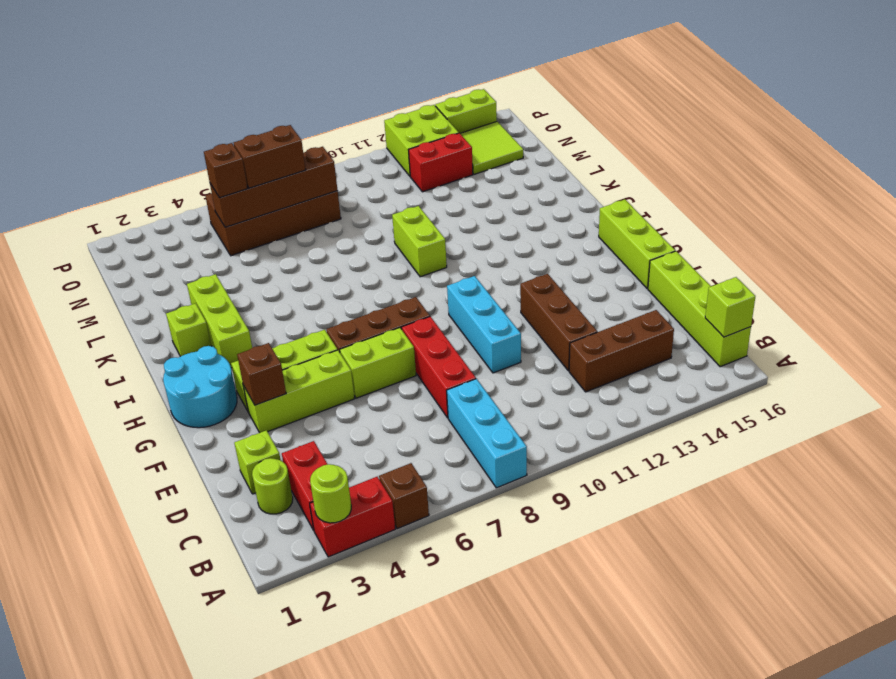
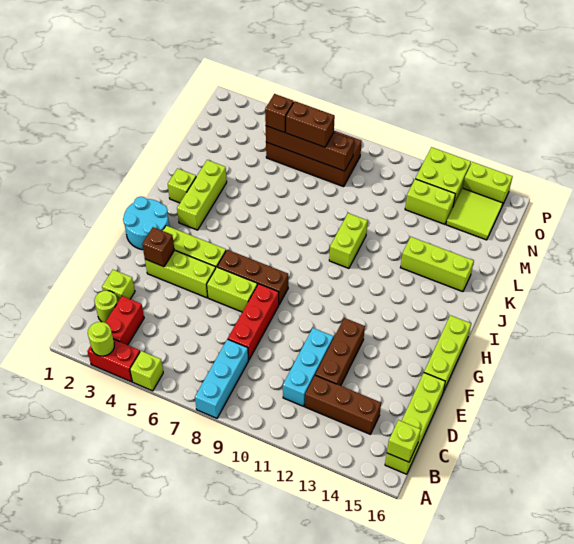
brown brick A5 level 1 -> lime brick A5 level 1
cyan brick E10:G10 level 1 -> cyan brick C11:E11 level 1
none -> lime brick K13:K15 level 1
red brick N12:N13 level 1 -> lime brick N12:N13 level 1

